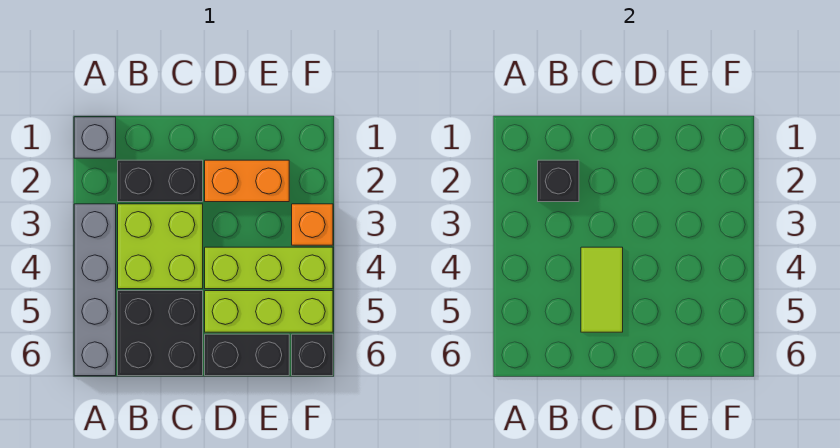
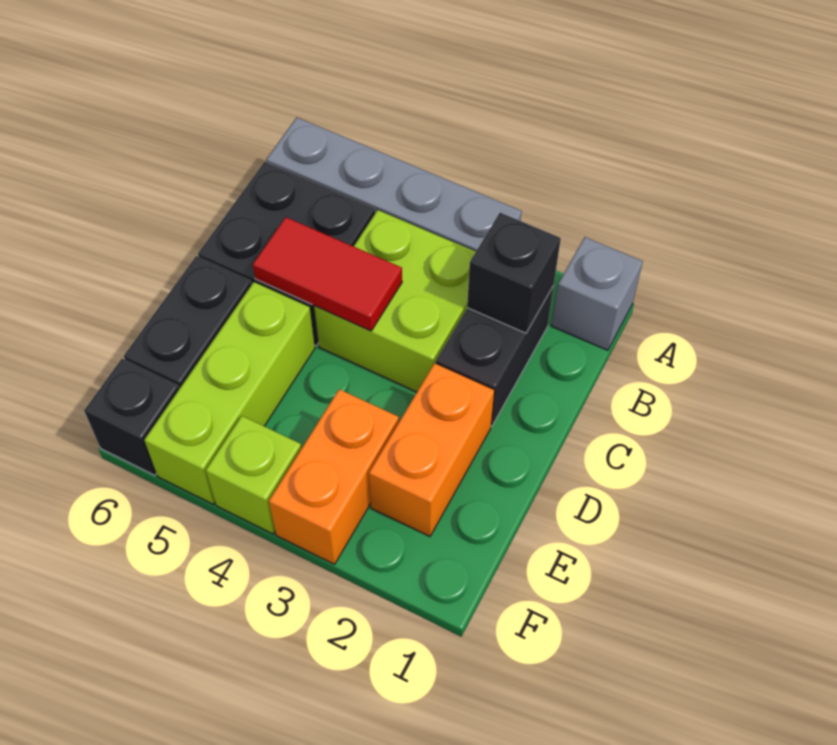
lime tile C4:C5 level 2 -> red tile C4:C5 level 2
lime brick D4:F4 level 1 -> lime brick F4 level 1
orange brick F3 level 1 -> orange brick E3:F3 level 1

